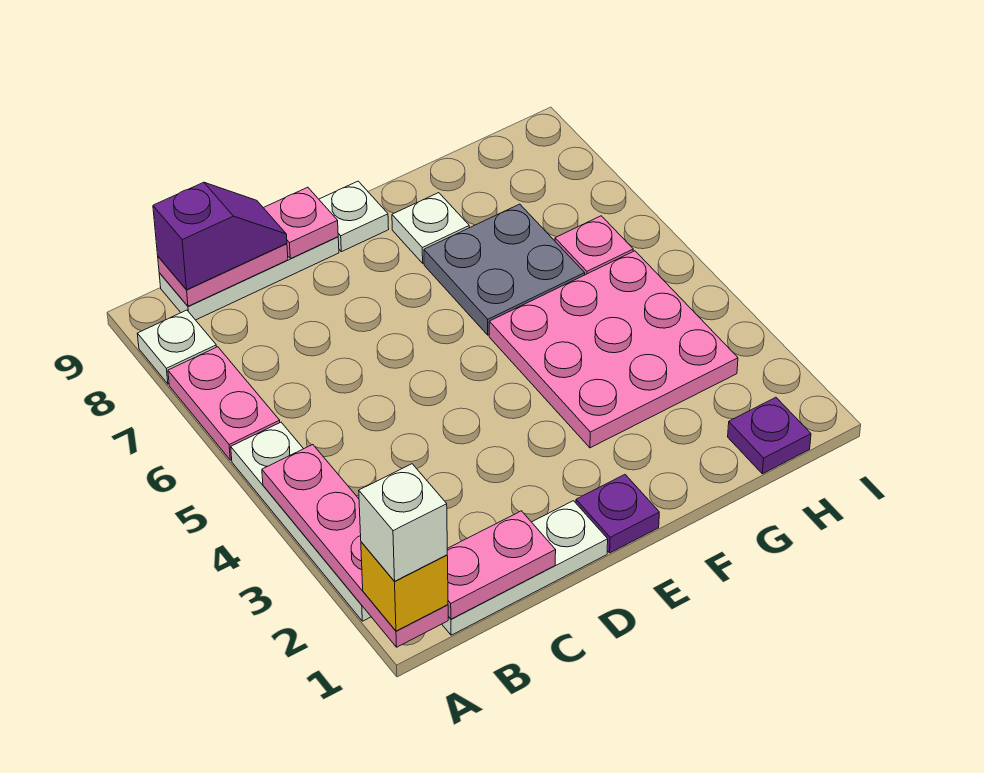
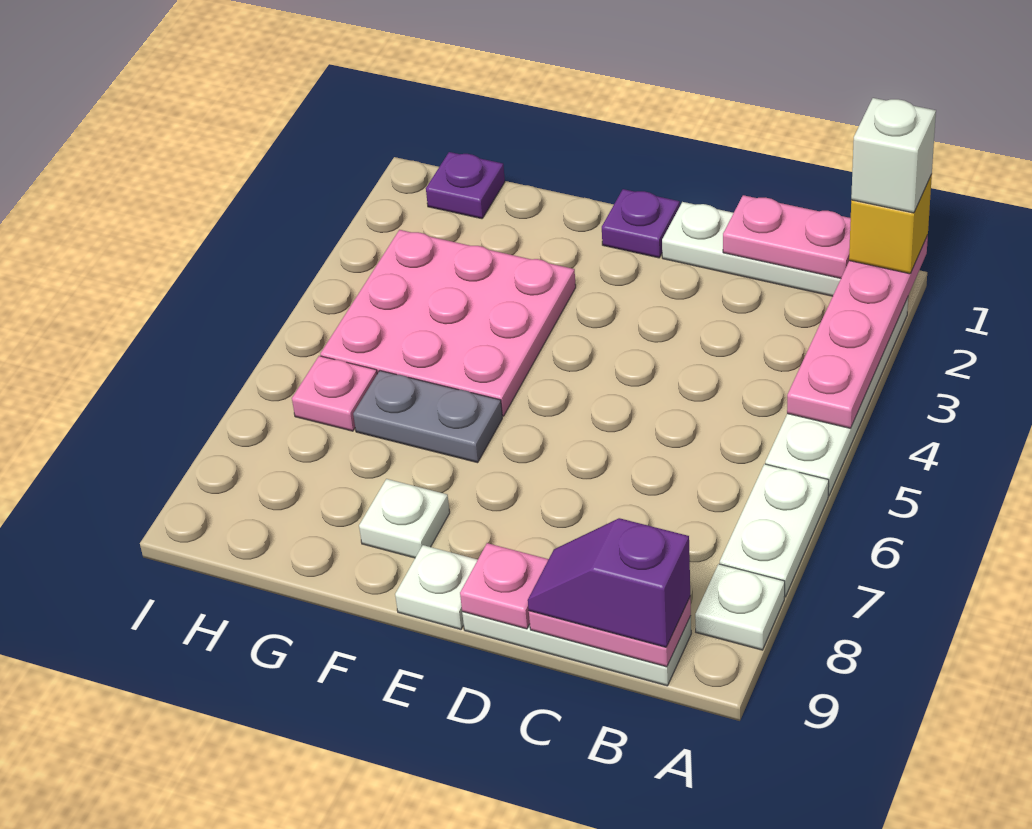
pink plate A6:A7 level 1 -> white plate A6:A7 level 1
grey plate F6:G7 level 1 -> grey plate F6:G6 level 1

